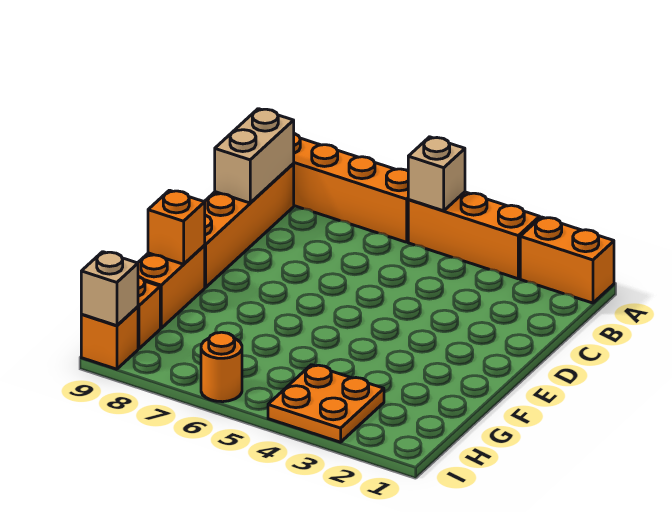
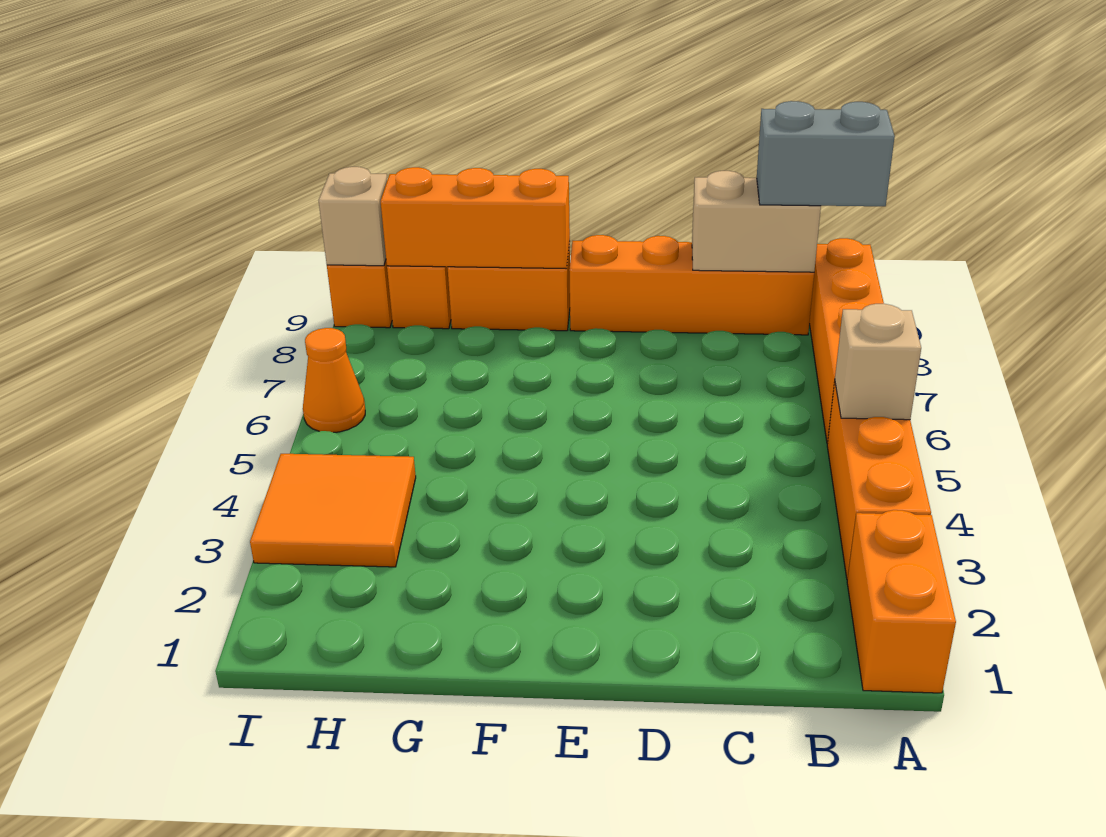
none -> grey brick A9:B9 level 3
orange brick F9 level 2 -> orange brick F9:H9 level 2
orange plate H3:I4 level 1 -> orange tile H3:I4 level 1
orange round brick I6 level 1 -> orange cone I6 level 1

